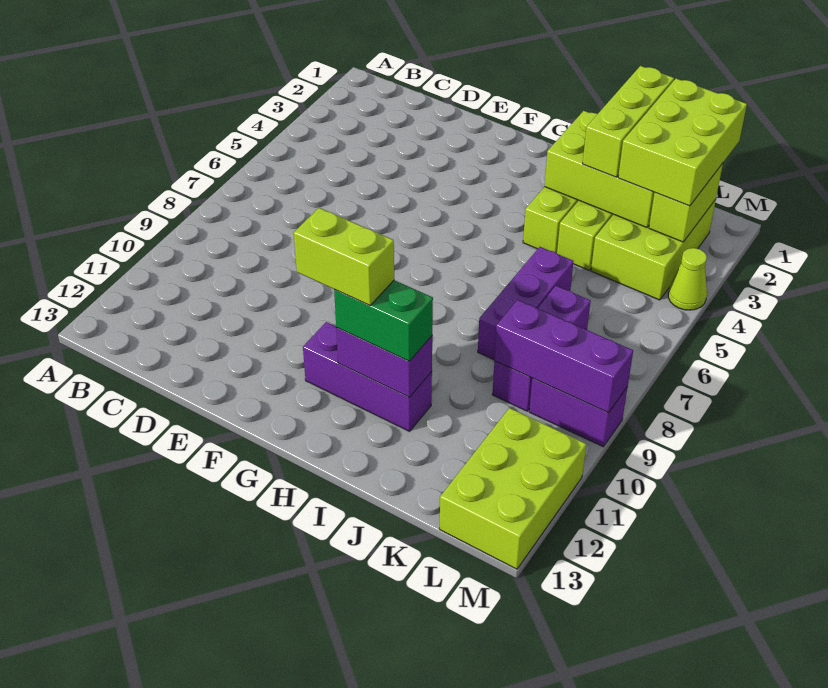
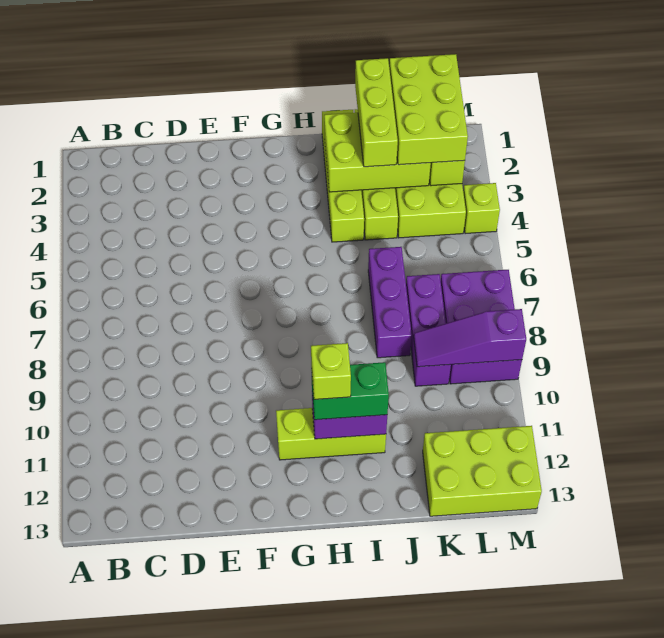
purple brick G11:I11 level 1 -> lime brick G11:I11 level 1
lime brick G11:H11 level 4 -> lime brick H11 level 4
purple brick K9:M9 level 2 -> purple slope K9:M9 level 2 top M
purple brick L9:M9 level 1 -> purple brick L7:M9 level 1
lime brick L11:M13 level 1 -> lime brick K12:M13 level 1
lime cone M4 level 1 -> lime brick M4 level 1

